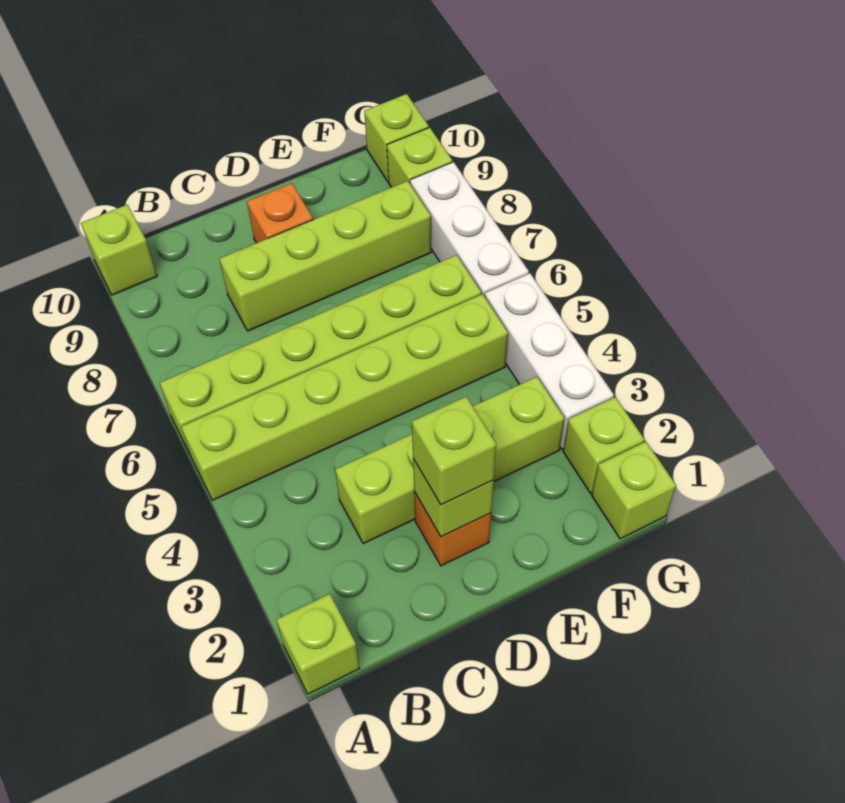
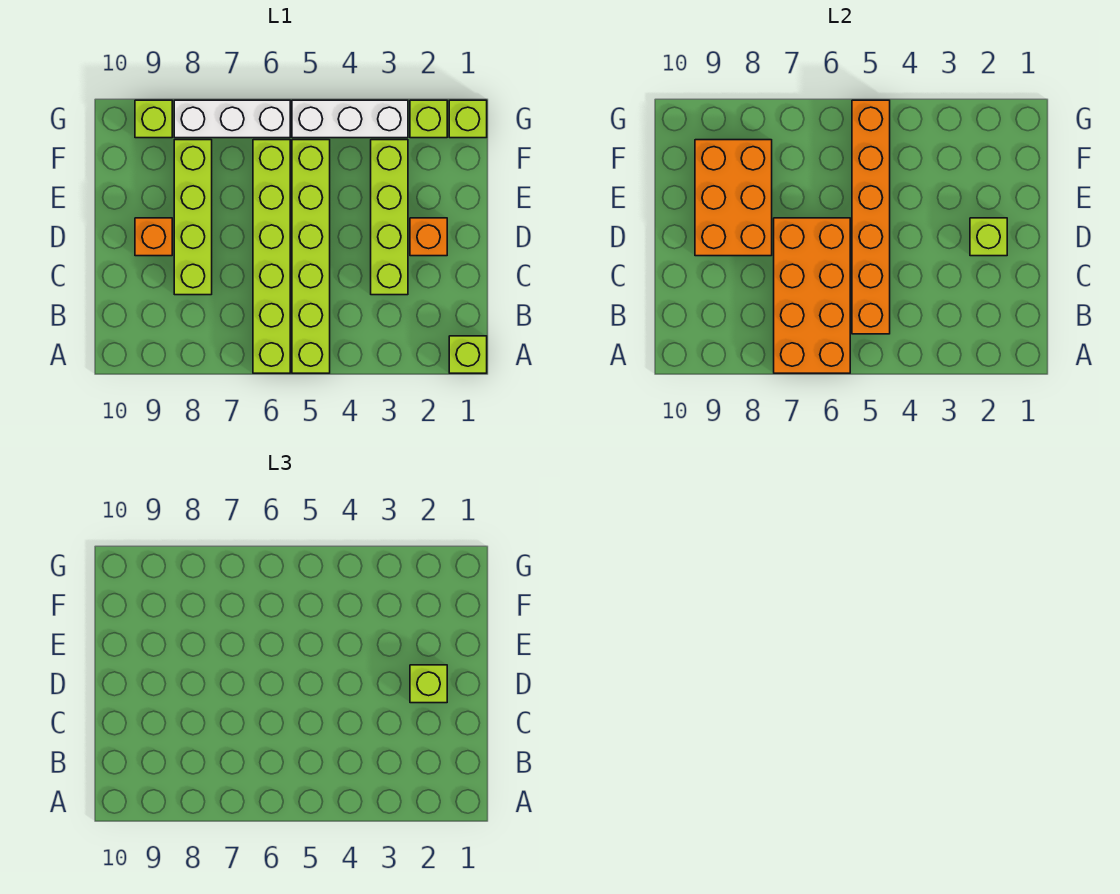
none -> orange brick A6:D7 level 2
lime brick A10 level 1 -> none
none -> orange brick B5:G5 level 2
none -> orange brick D8:F9 level 2
lime brick G10 level 1 -> none

